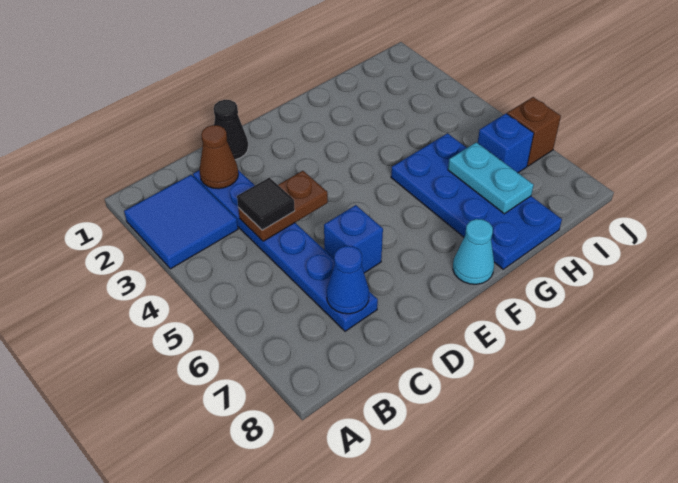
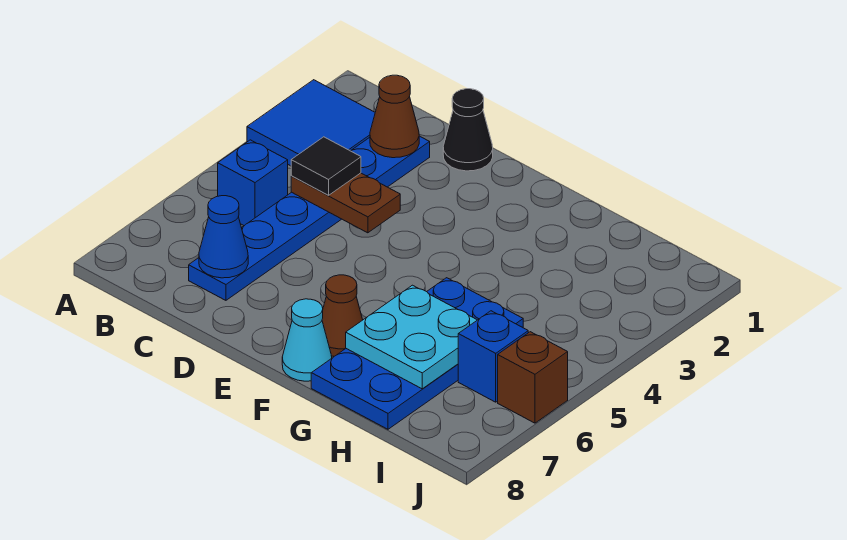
blue brick D6 level 1 -> blue brick B5 level 1
none -> brown cone F7 level 1
cyan plate H6:H7 level 2 -> cyan plate G6:H7 level 2

